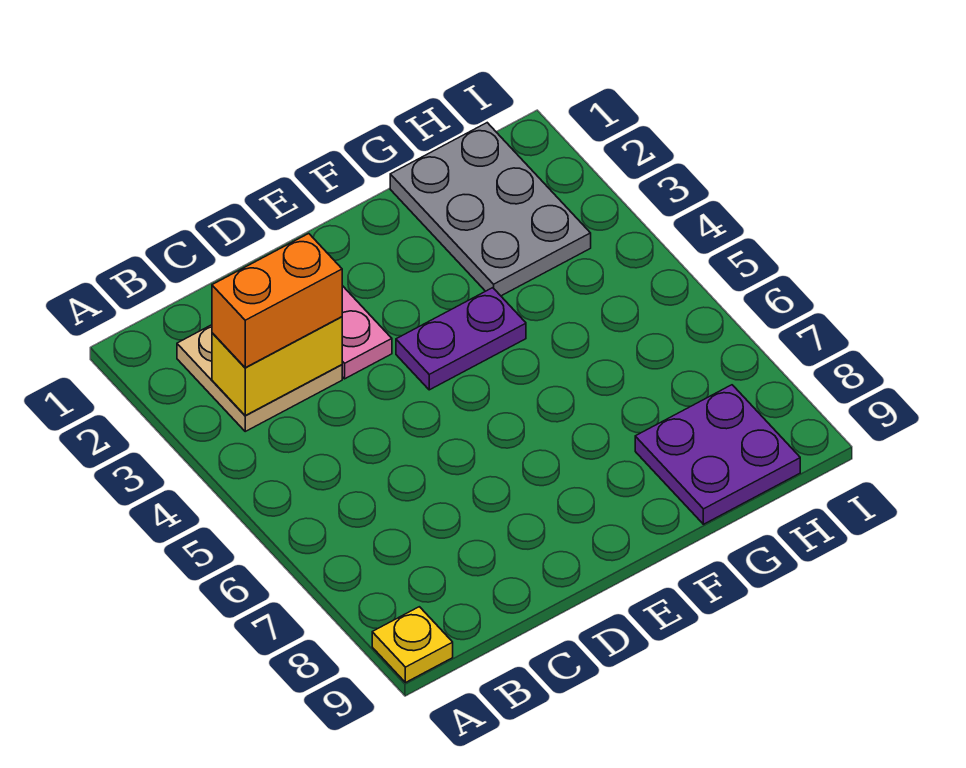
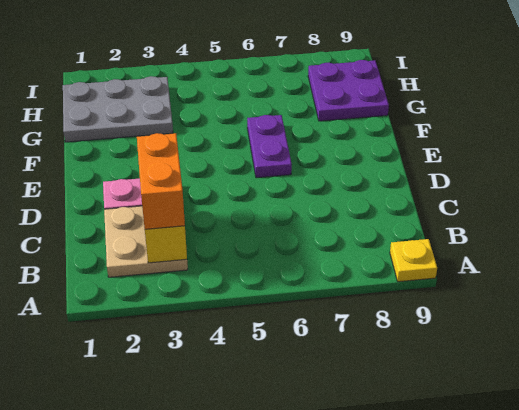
purple plate E4:F4 level 1 -> purple plate E6:F6 level 1

